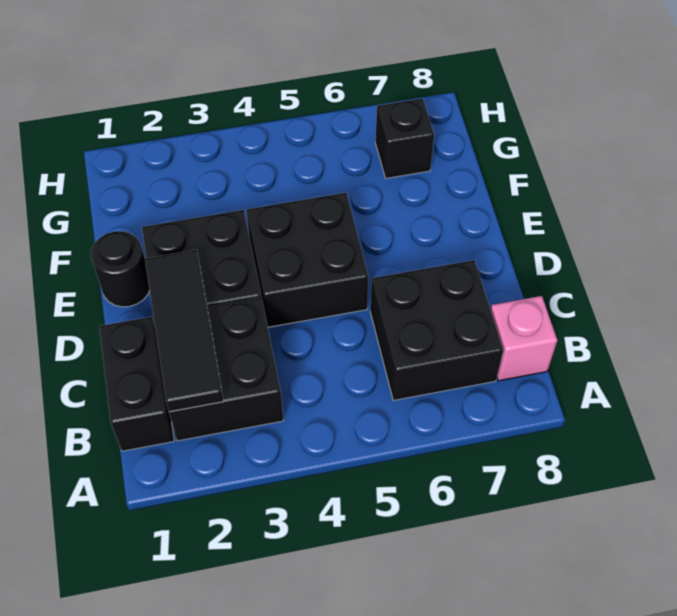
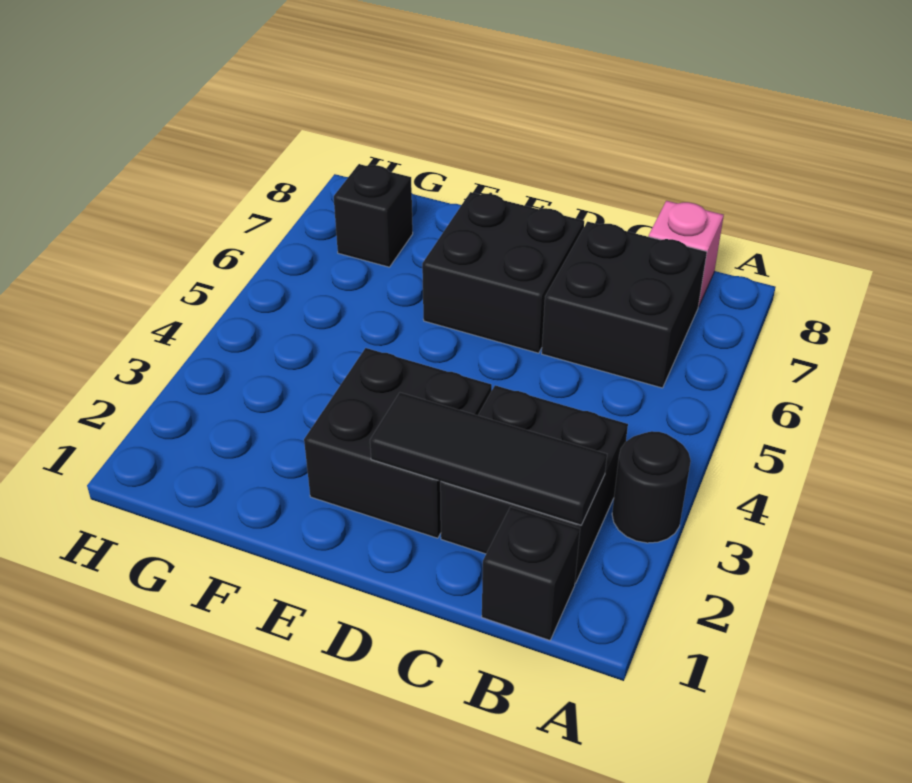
black brick B1:C1 level 1 -> black brick B1 level 1
black brick D4:E5 level 1 -> black brick D6:E7 level 1
black round brick E1 level 1 -> black round brick A3 level 1

